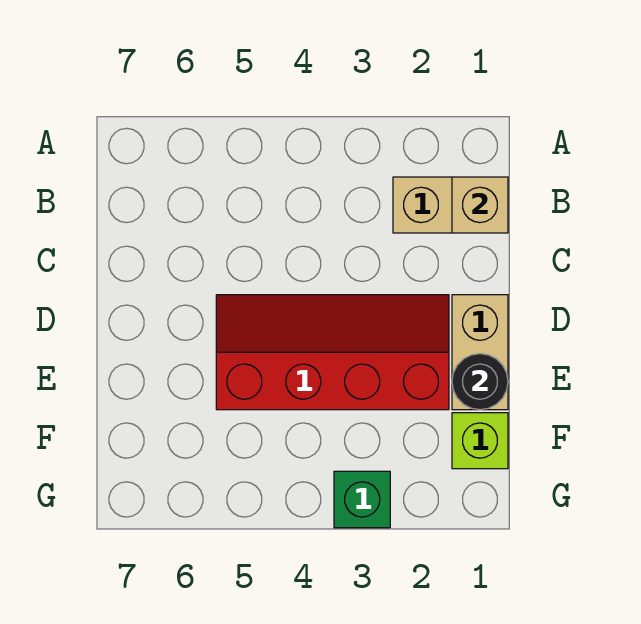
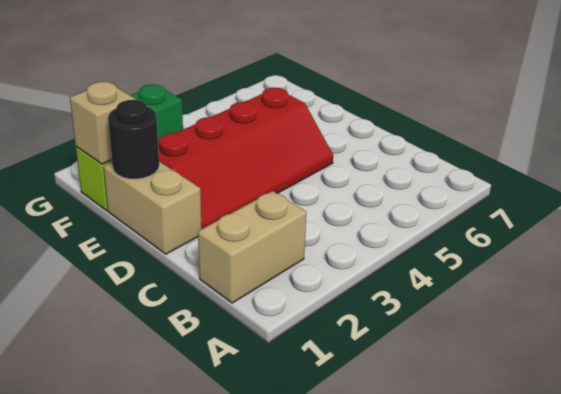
tan brick B1 level 2 -> tan brick F1 level 2

